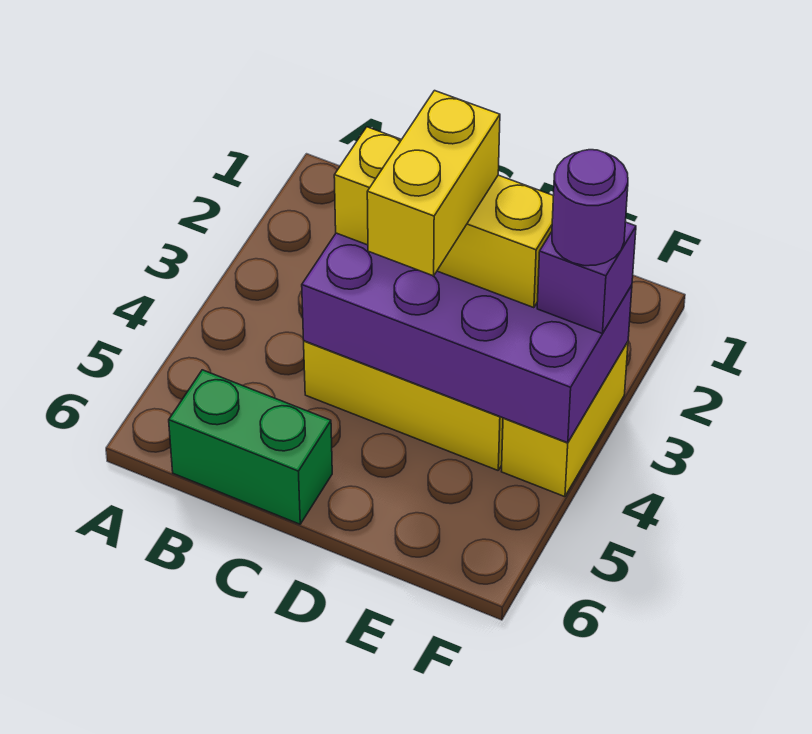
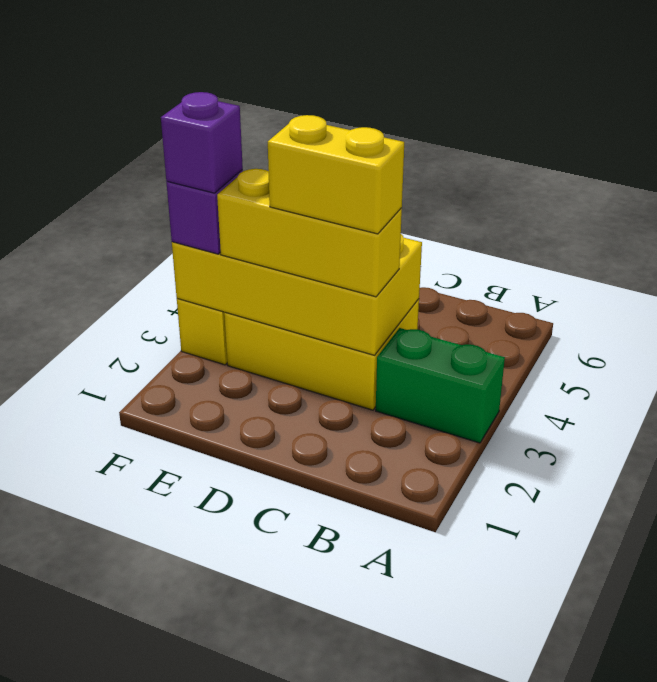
green brick B6:C6 level 1 -> green brick A3:B3 level 1
purple brick C3:F4 level 2 -> yellow brick C3:F4 level 2
yellow brick D3:D4 level 4 -> yellow brick C3:D3 level 4
purple round brick F3 level 4 -> purple brick F3 level 4

